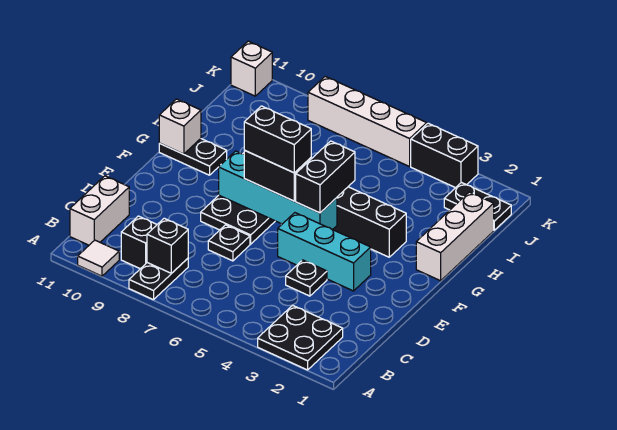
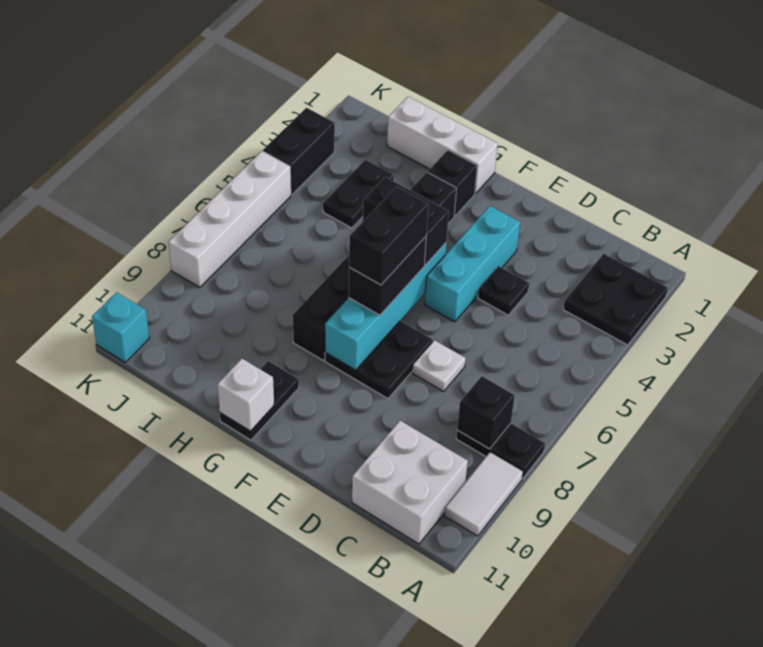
white tile A10 level 1 -> white tile A9:A10 level 1
black brick B9 level 1 -> black brick G2 level 1
white brick B11:C11 level 1 -> white brick B10:C11 level 1
black plate D7 level 1 -> white plate D7 level 1
black plate J1:J2 level 1 -> black plate I3:I4 level 1
white brick K11 level 1 -> cyan brick K11 level 1

